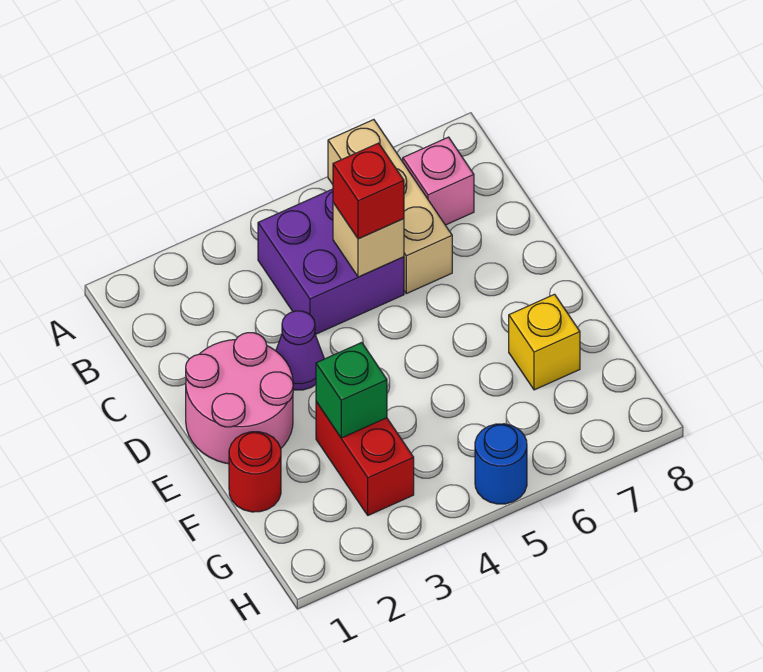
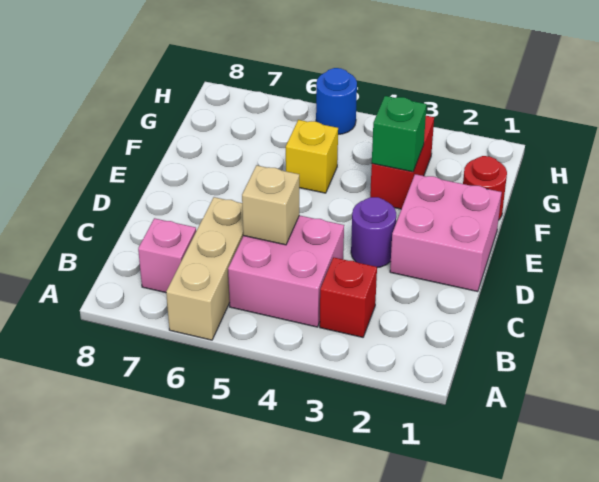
purple brick B4:C5 level 1 -> pink brick B4:C5 level 1
red brick C5 level 3 -> red brick B3 level 1
pink round brick D1:E2 level 1 -> pink brick D1:E2 level 1
purple cone D3 level 1 -> purple round brick D3 level 1
yellow brick F7 level 1 -> yellow brick F5 level 1

